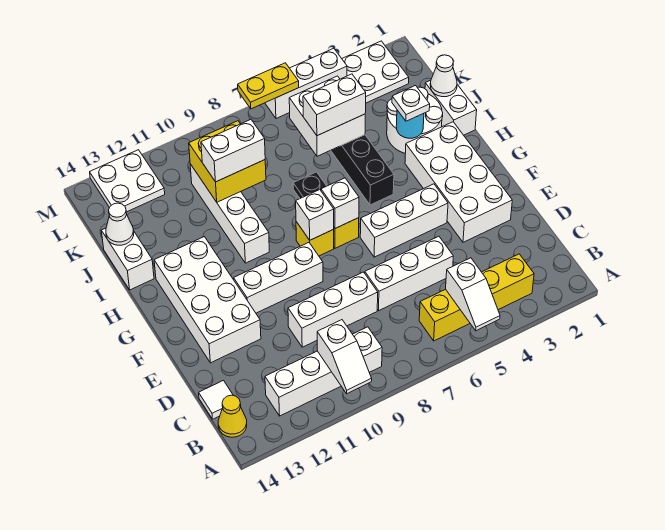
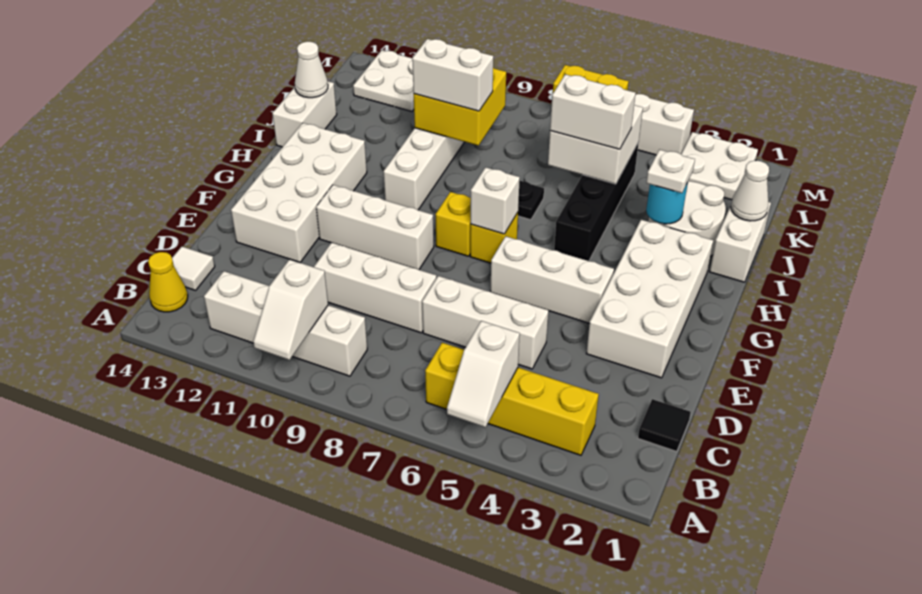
none -> black tile C1 level 1
white brick G8 level 2 -> none

